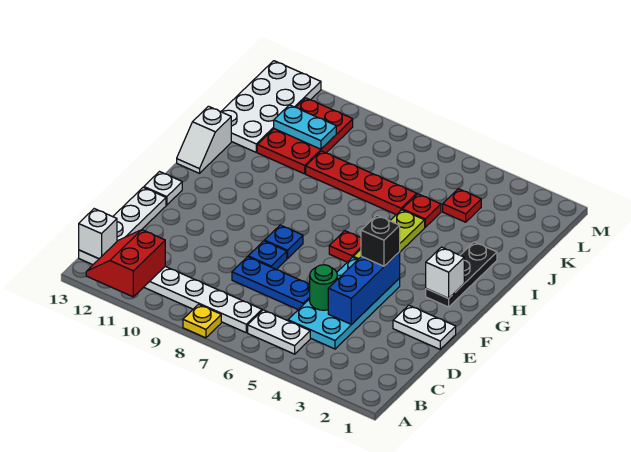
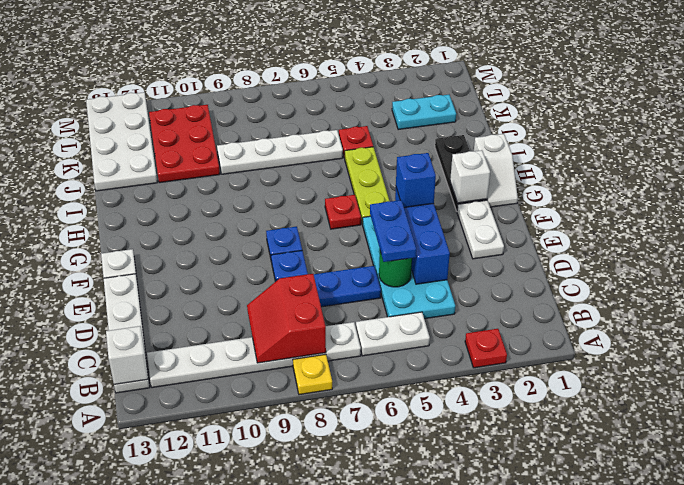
red slope A11:B12 level 2 top 11 -> red slope B8:C9 level 2 top 8
none -> blue plate D5:E5 level 3
white plate E1:E2 level 1 -> white plate E2:F2 level 1
black brick F4 level 3 -> blue brick F4 level 3
white slope H13:I13 level 1 top I -> white slope G1:H1 level 1 top H
red plate J6:J9 level 1 -> white plate J6:J9 level 1
red plate K4 level 1 -> red plate A3 level 1
cyan plate K10:K11 level 2 -> cyan plate K2:K3 level 1

